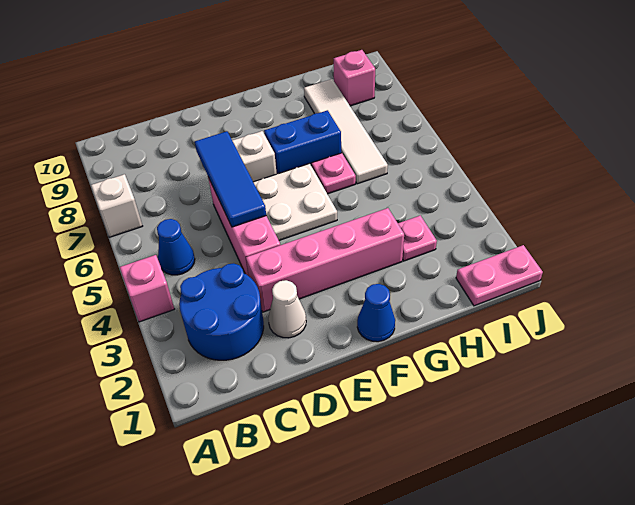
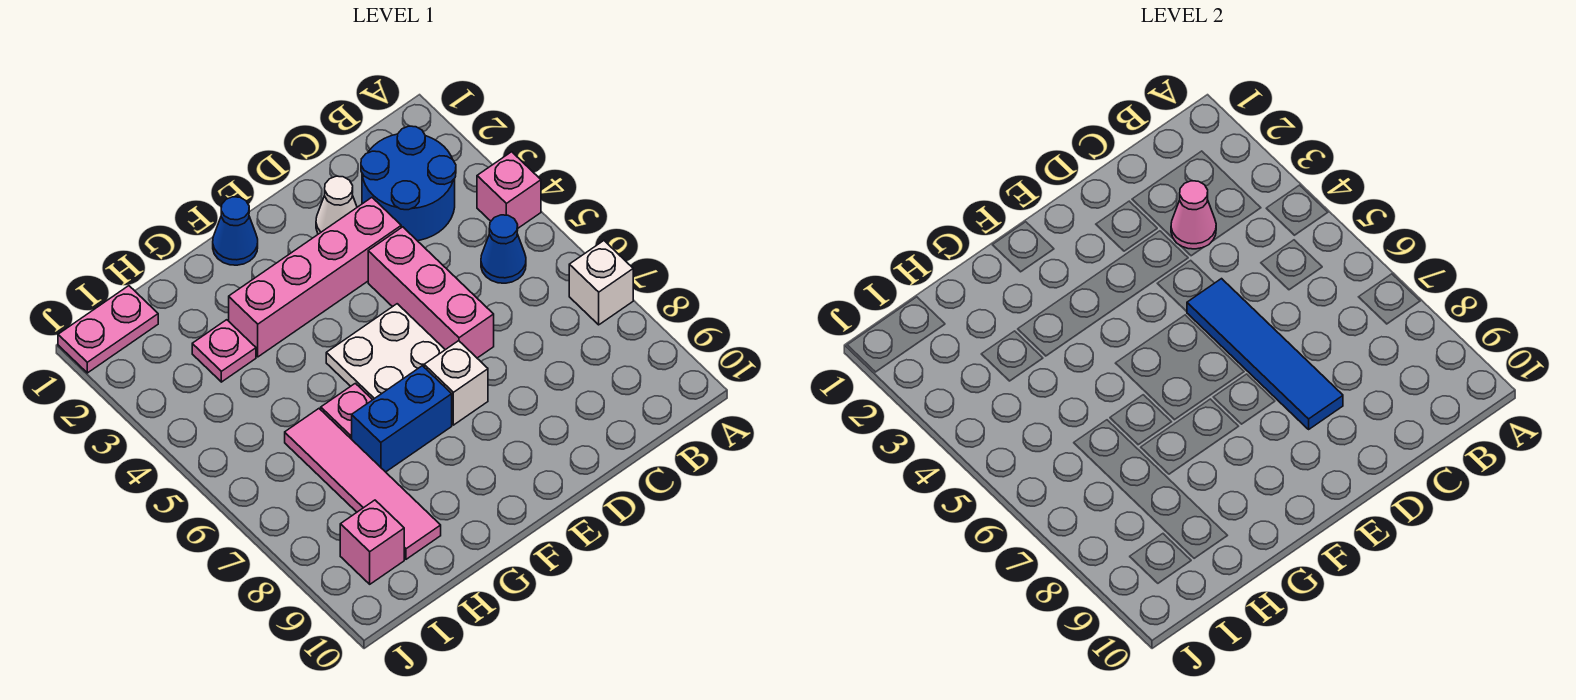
none -> pink cone C3 level 2
blue tile D5:D7 level 2 -> blue tile D5:D8 level 2
white tile H6:H9 level 1 -> pink tile H6:H9 level 1

